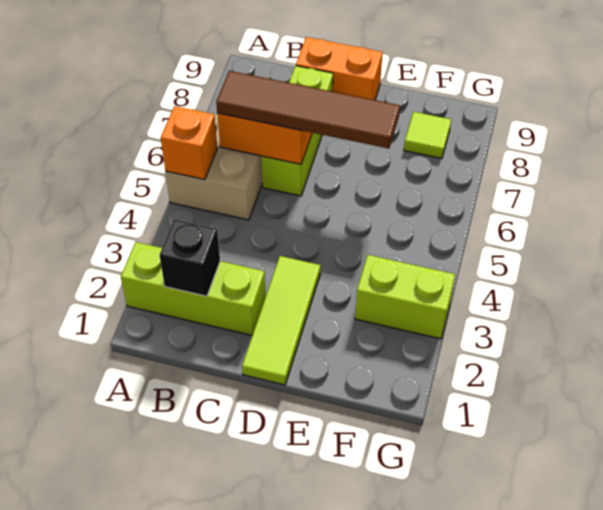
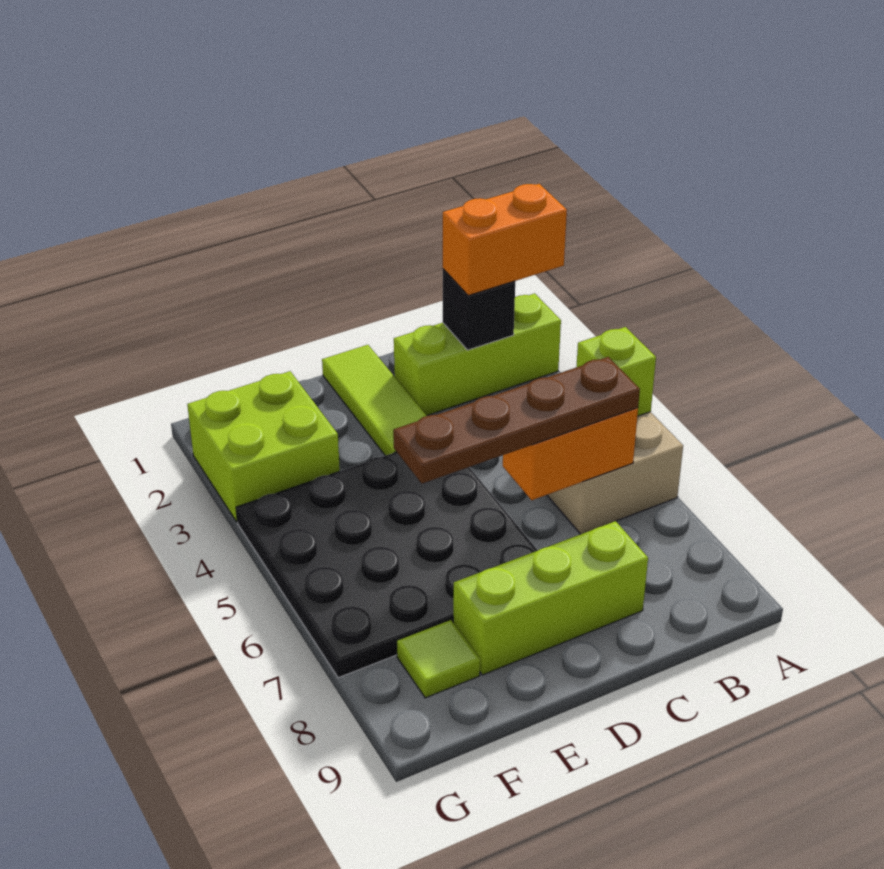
orange brick A5 level 2 -> lime brick A5 level 2
brown tile B6:E6 level 3 -> brown plate B6:E6 level 3
lime brick C6:C8 level 1 -> lime brick C8:E8 level 1
orange brick C9:D9 level 1 -> orange brick A2:B2 level 3
none -> black plate D4:G7 level 1
lime brick F3:G3 level 1 -> lime brick F2:G3 level 1

